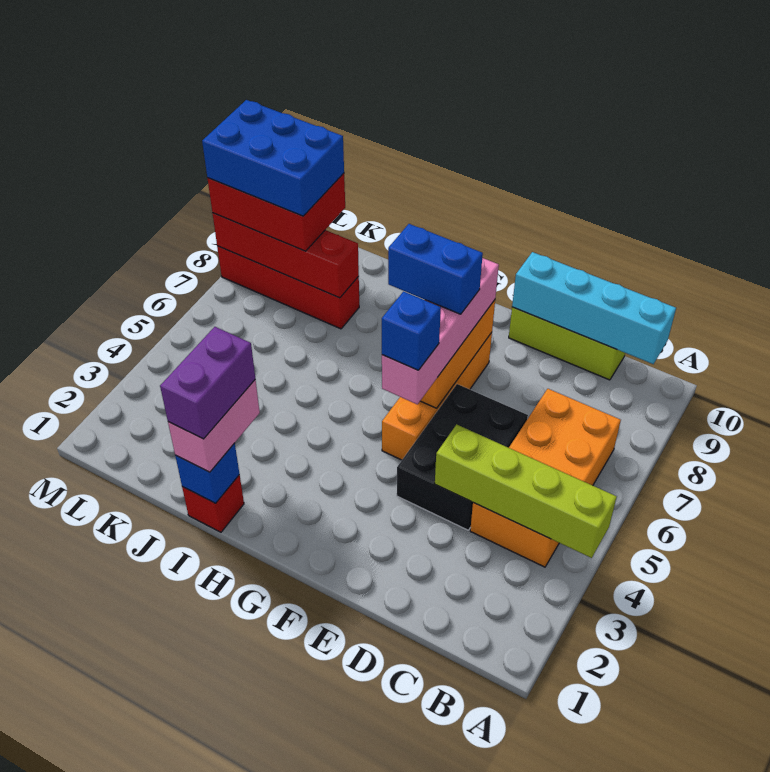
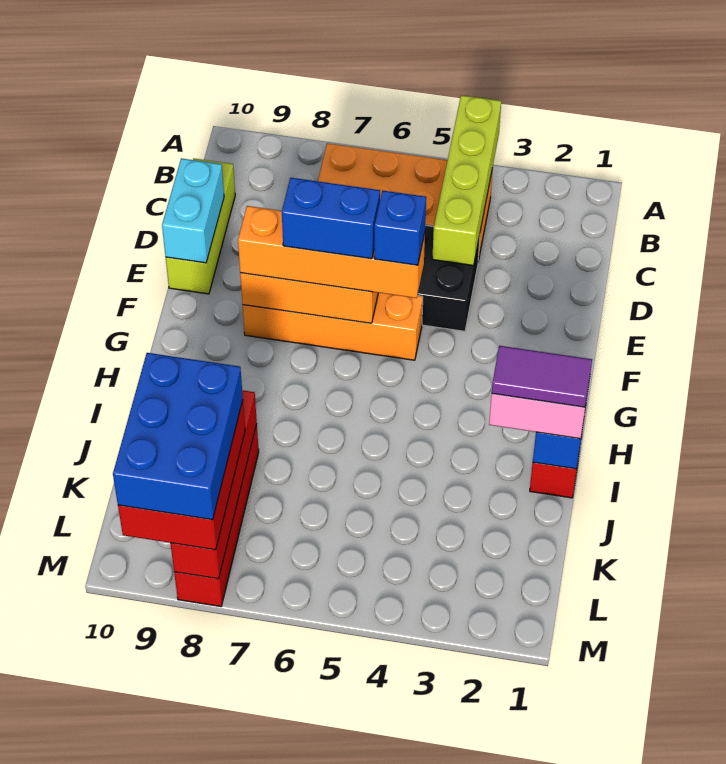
cyan brick B10:E10 level 2 -> cyan brick D10:E10 level 2
pink brick F5:F8 level 3 -> orange brick F5:F8 level 3
blue brick F7:G7 level 4 -> blue brick F6:F7 level 4
purple brick I1:I2 level 4 -> purple tile I1:I2 level 4

